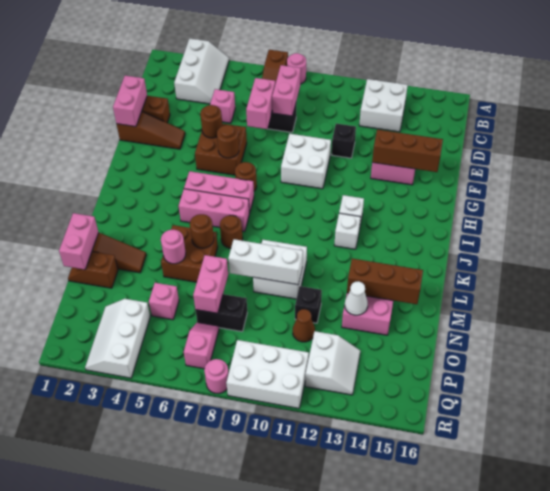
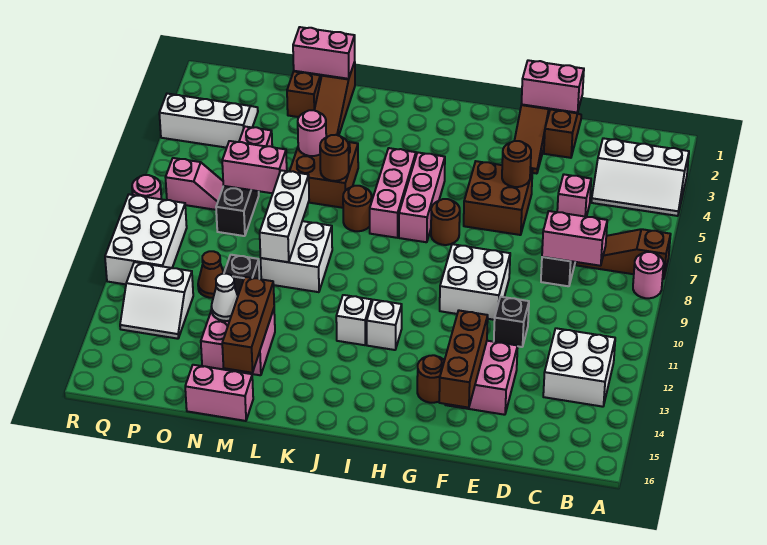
pink brick D7:E7 level 2 -> pink brick M16:N16 level 1
brown round brick G6 level 2 -> brown round brick G14 level 1

